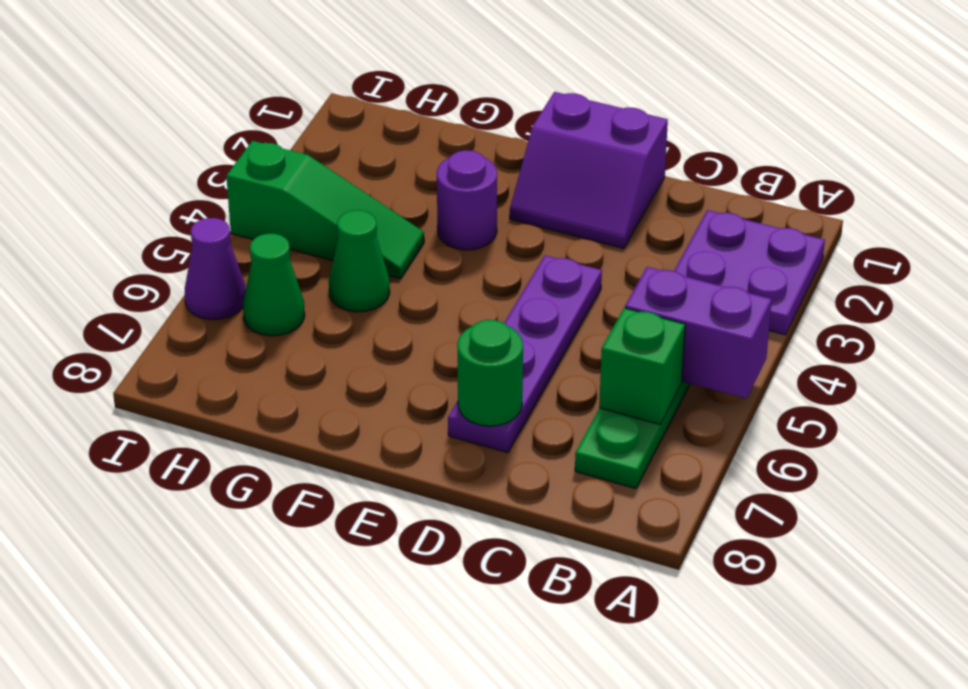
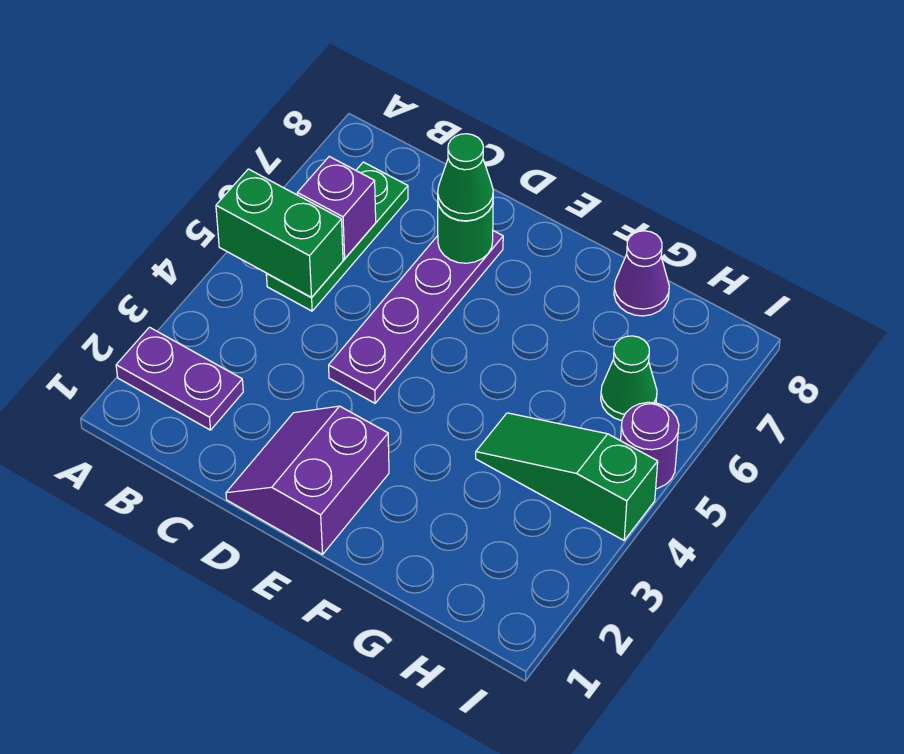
purple plate A2:B3 level 1 -> purple plate A2:B2 level 1
purple brick A5:B5 level 2 -> green brick A5:B5 level 2
green brick B6 level 2 -> purple brick B6 level 2
purple slope D1:E2 level 1 top 1 -> purple slope D1:E2 level 1 top E
purple round brick F3 level 1 -> purple round brick I5 level 1
green cone G5 level 1 -> green cone D7 level 3
purple cone I6 level 1 -> purple cone G8 level 1

